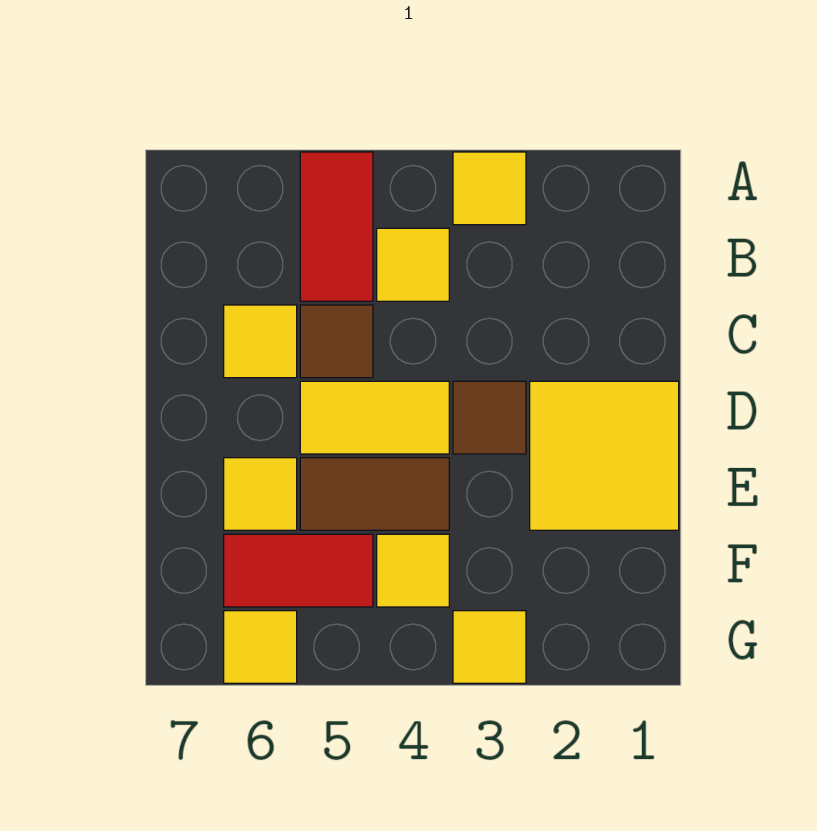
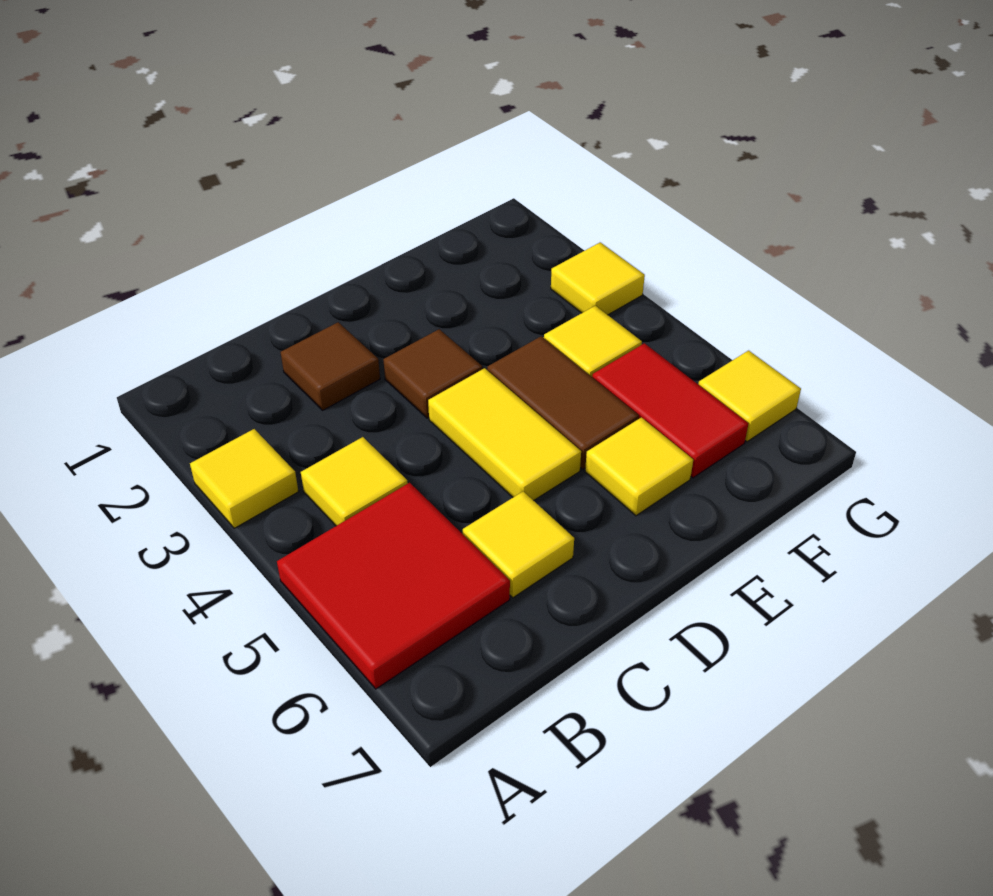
red tile A5:B5 level 1 -> red tile A5:B6 level 1
brown tile C5 level 1 -> brown tile C2 level 1
yellow tile D1:E2 level 1 -> none

